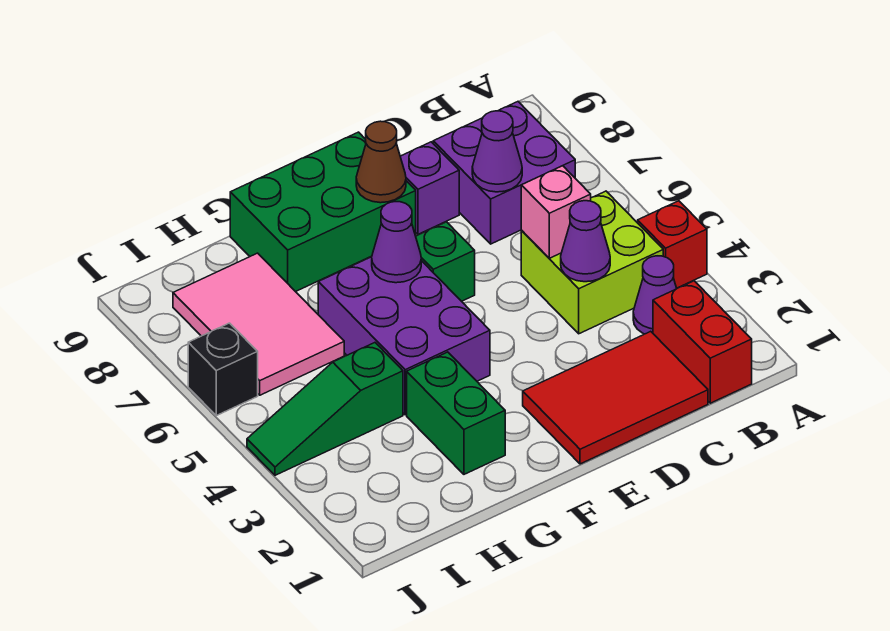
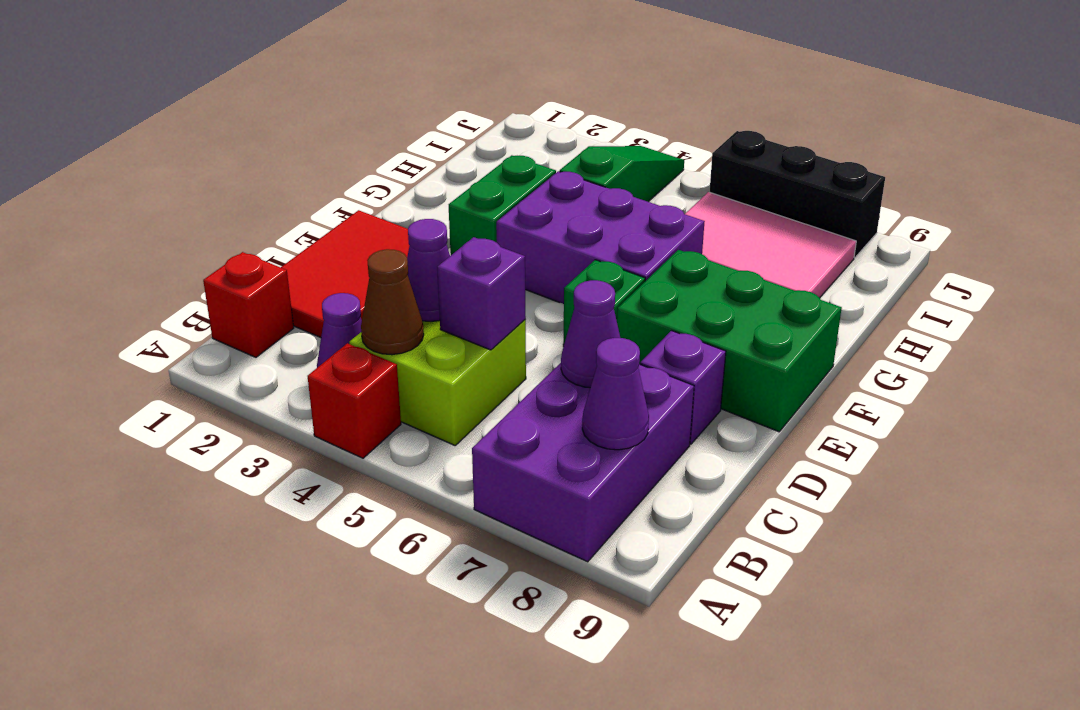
red brick B1:B2 level 1 -> red brick B1 level 1
purple brick B7:C8 level 1 -> purple brick A7:C8 level 1
pink brick C5 level 2 -> purple brick C5 level 2
green brick E8:G9 level 1 -> green brick E7:F9 level 1
brown cone E8 level 2 -> brown cone B4 level 2
purple cone F6 level 2 -> purple cone B8 level 2
green brick G2:G3 level 1 -> green brick F3:G3 level 1
black brick J6 level 1 -> black brick J6:J8 level 1

